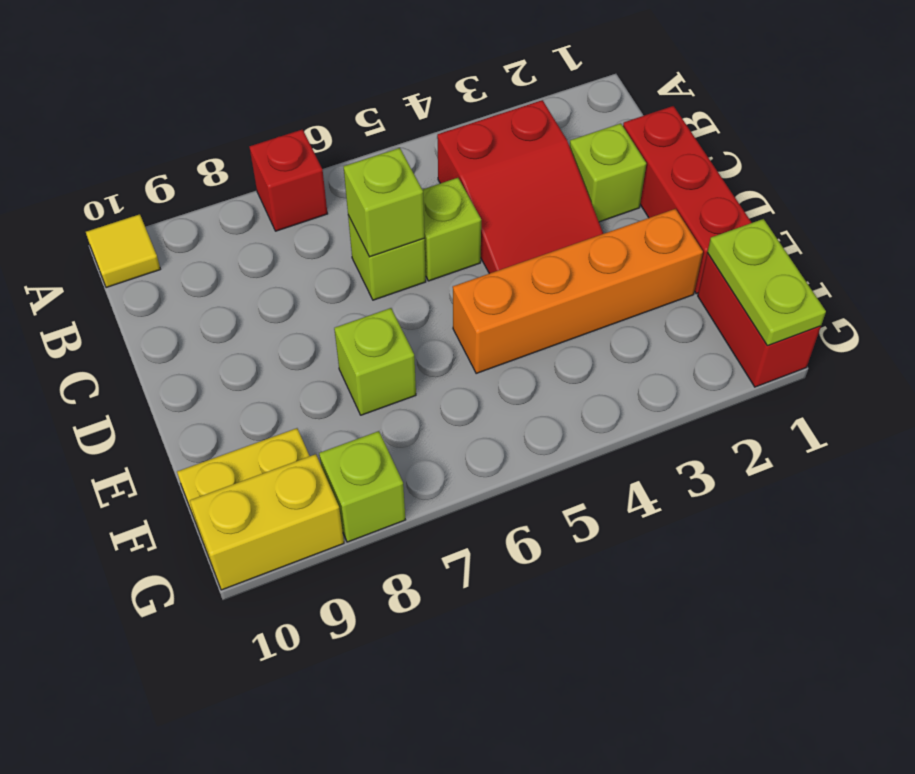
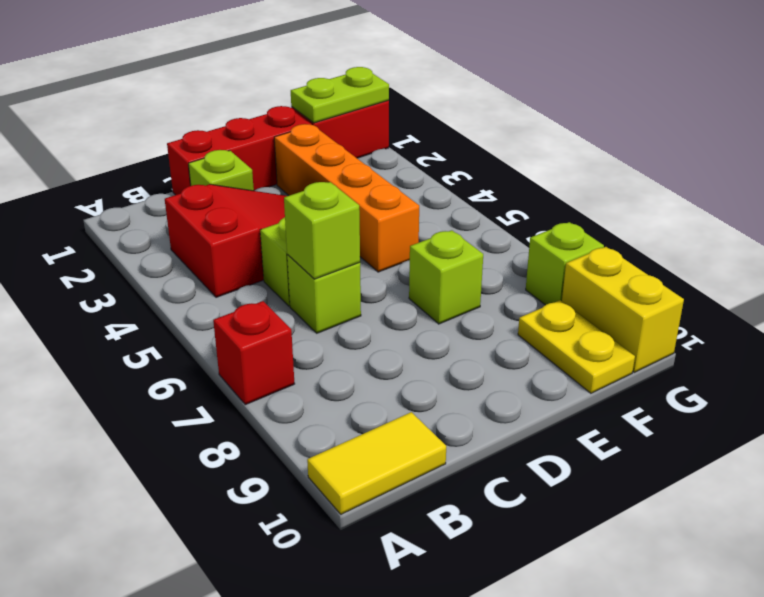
yellow tile A10 level 1 -> yellow tile A10:B10 level 1

